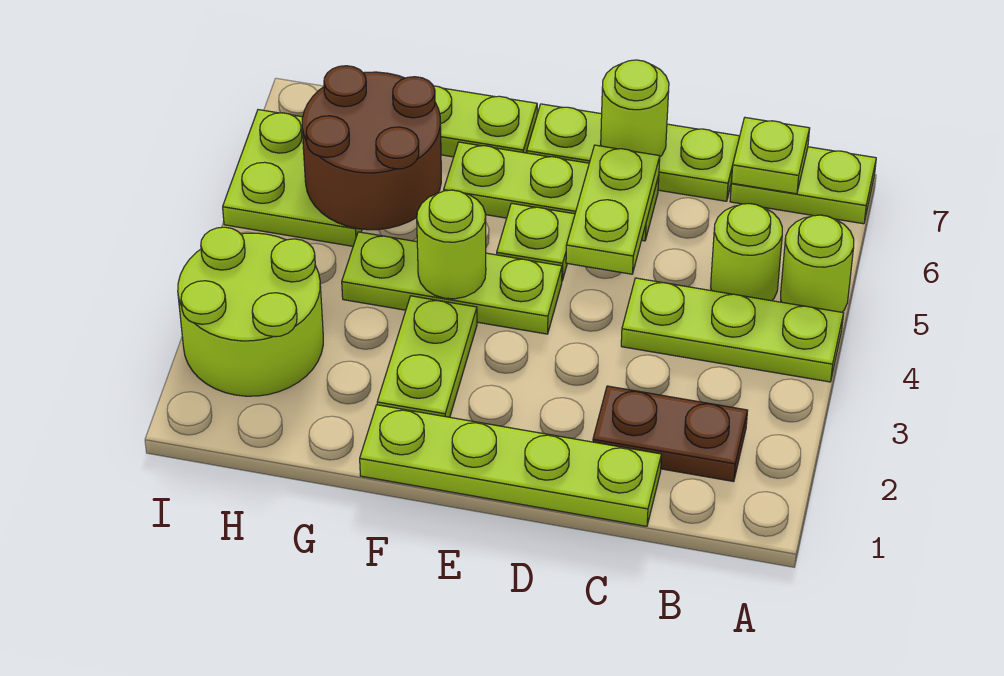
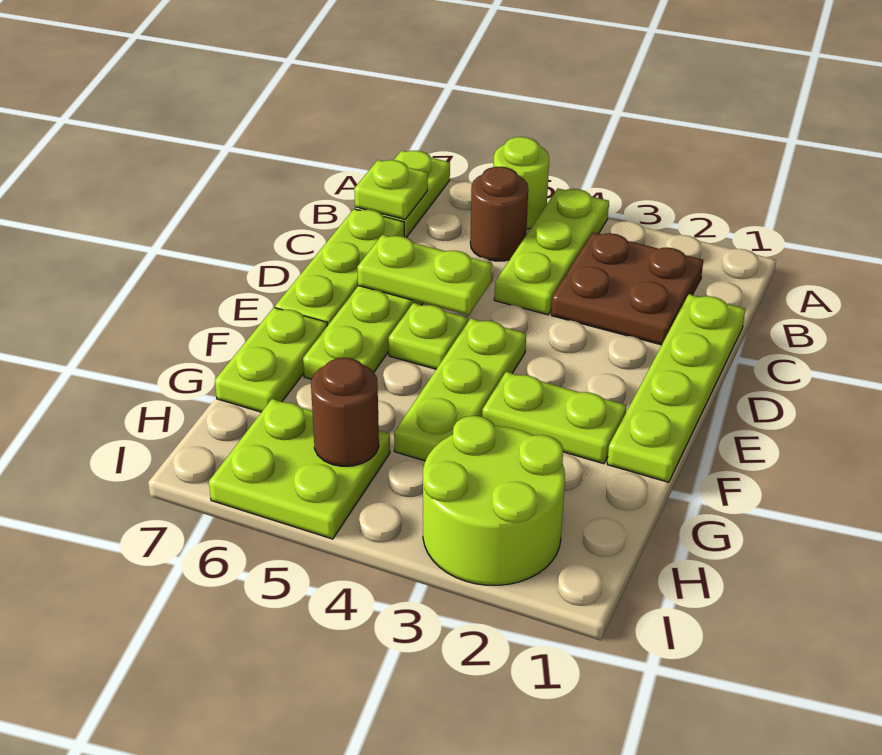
brown plate B2:C2 level 1 -> brown plate B2:C3 level 1
lime round brick B5 level 1 -> brown round brick B5 level 1
lime round brick D7 level 2 -> none
lime round brick F4 level 2 -> none
brown round brick G5:H6 level 2 -> brown round brick H5 level 2

